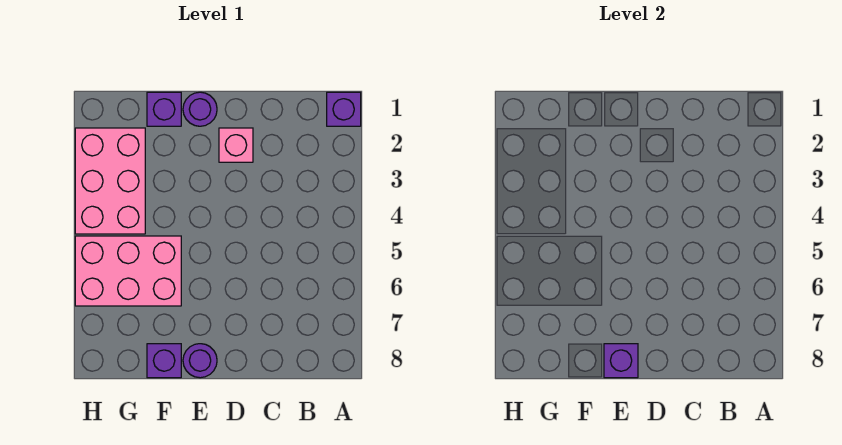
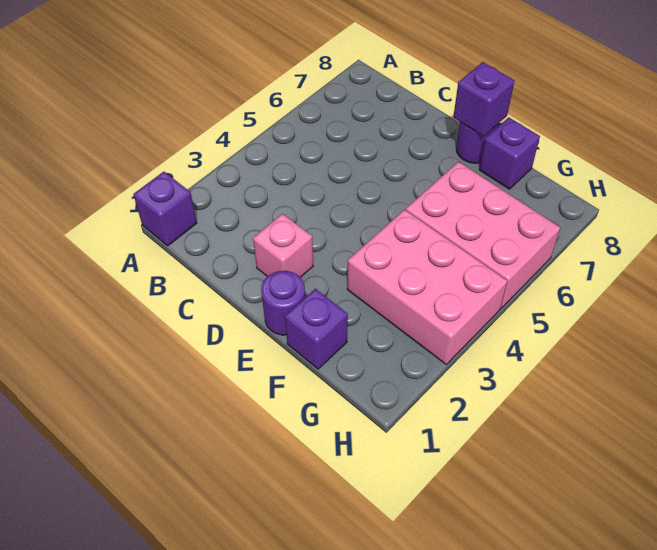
pink brick G2:H4 level 1 -> pink brick F3:H4 level 1

